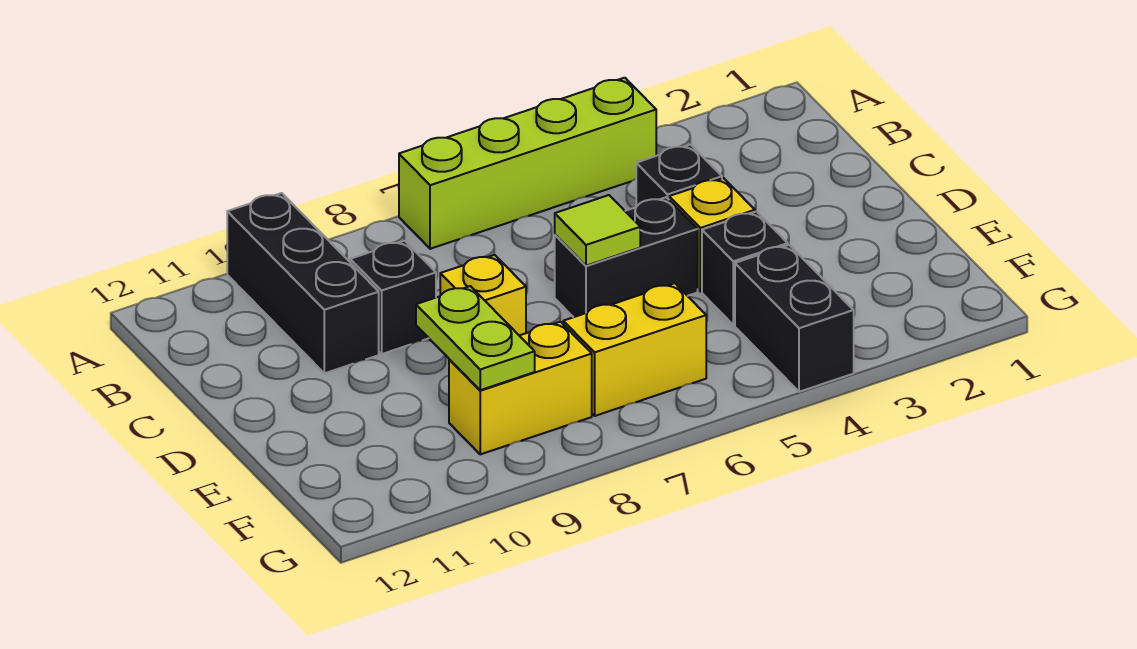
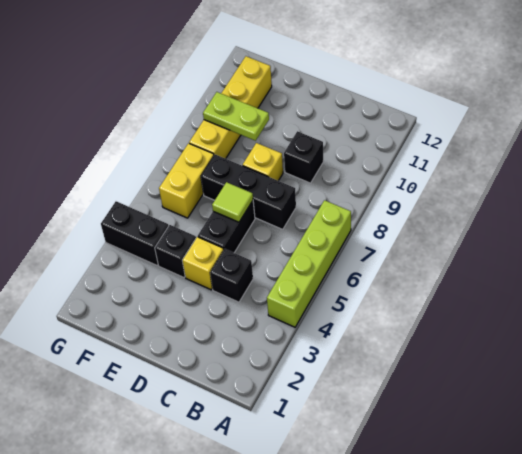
black brick A10:C10 level 1 -> black brick C7:E7 level 1
yellow brick F8:F9 level 1 -> yellow brick F8:F11 level 1

